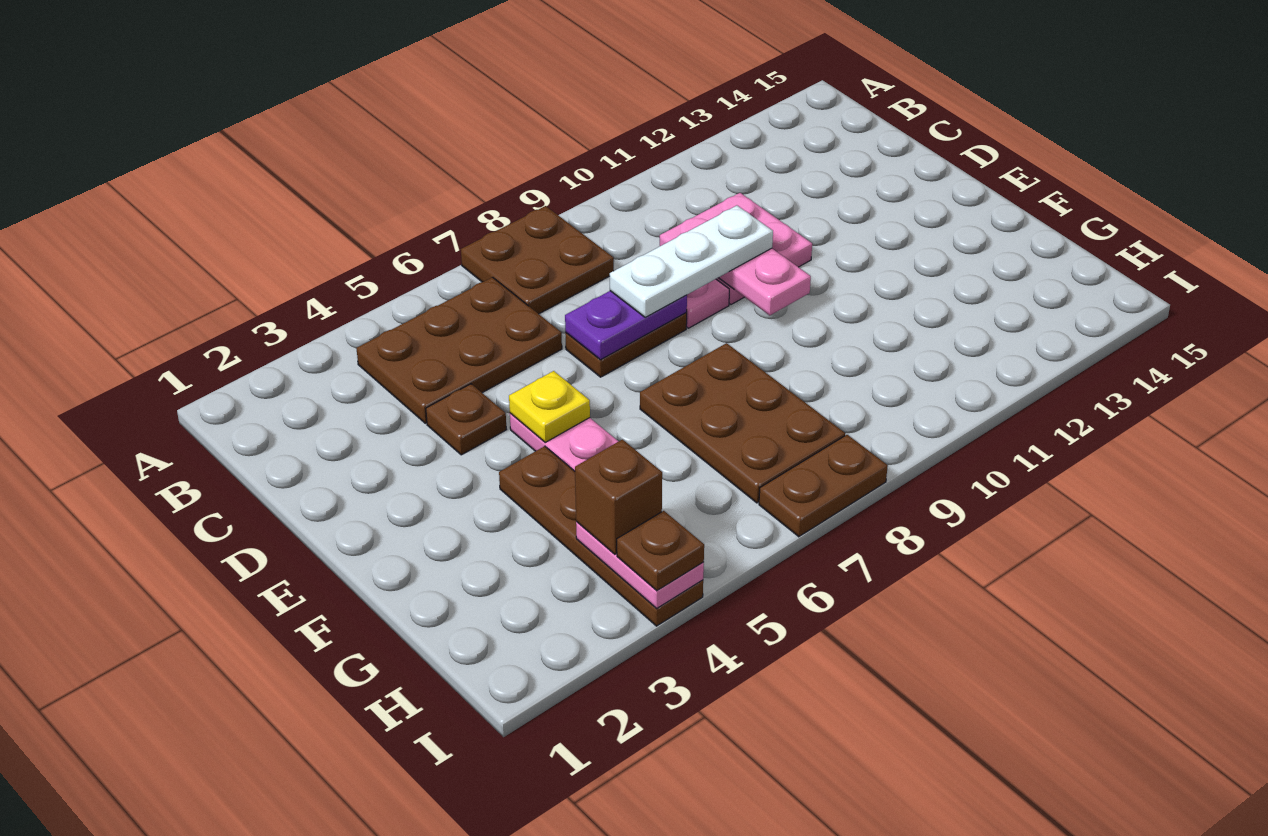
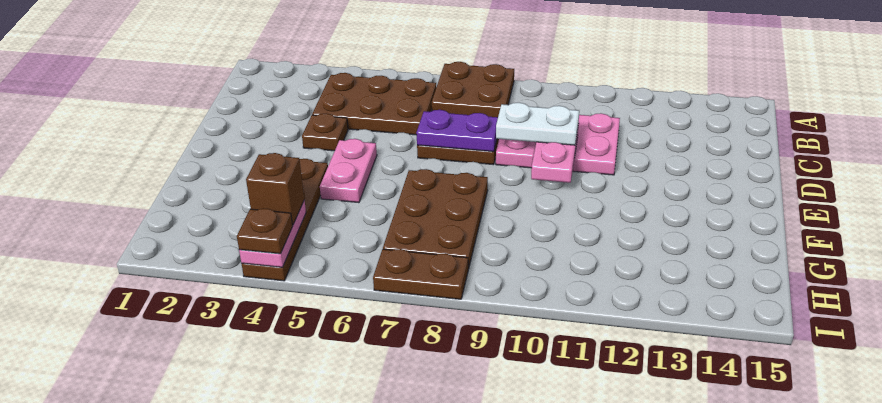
white plate D8:D10 level 3 -> white plate D9:D10 level 3
yellow plate E5 level 2 -> none

